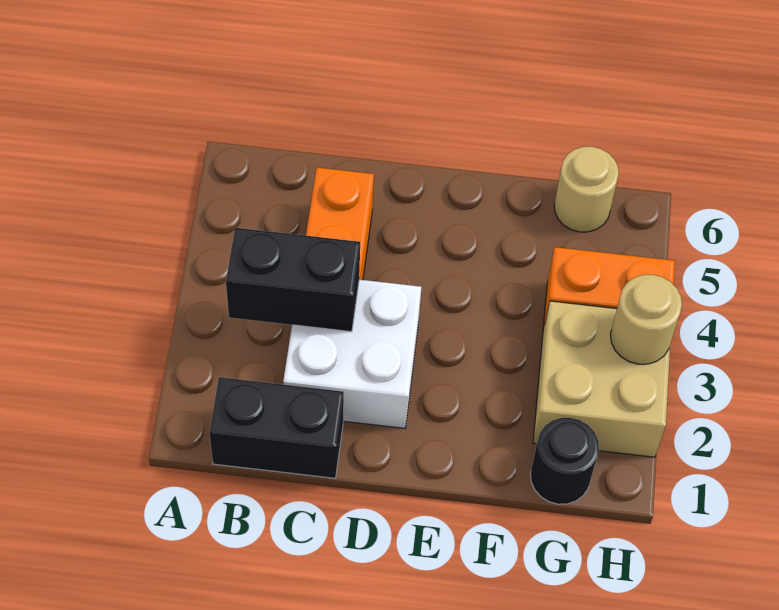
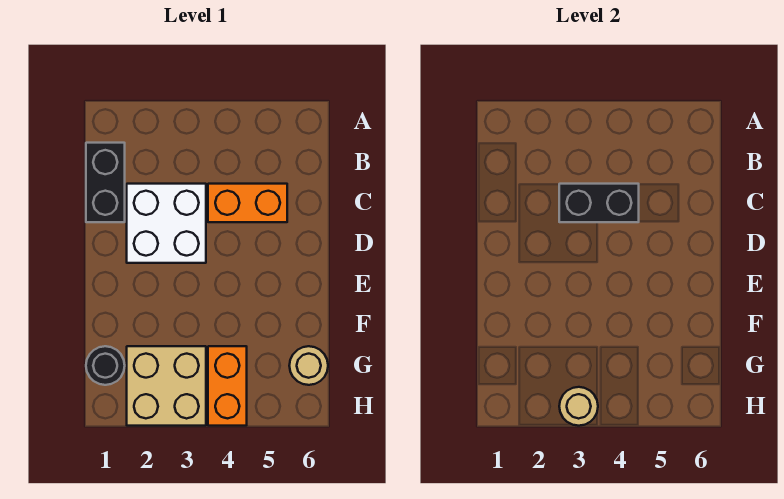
black brick B3:C3 level 2 -> black brick C3:C4 level 2

